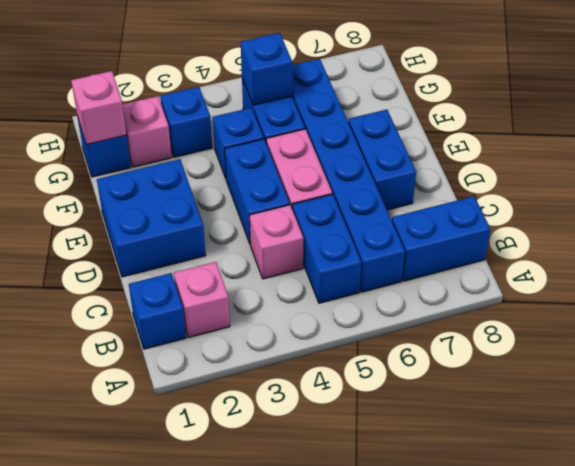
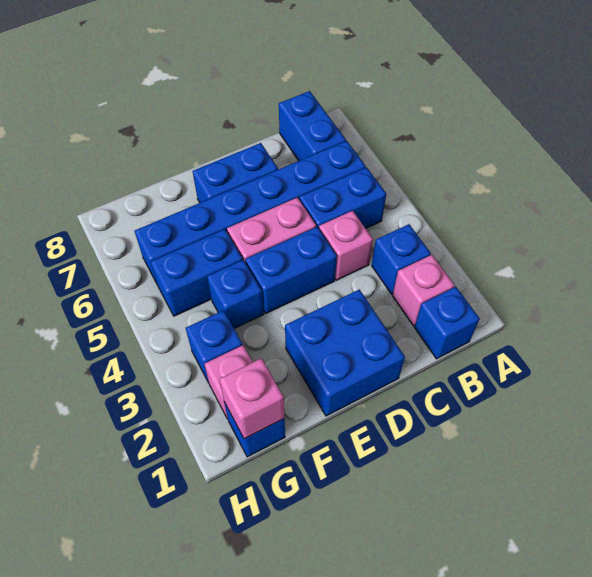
blue brick G5 level 2 -> blue brick B3 level 1

